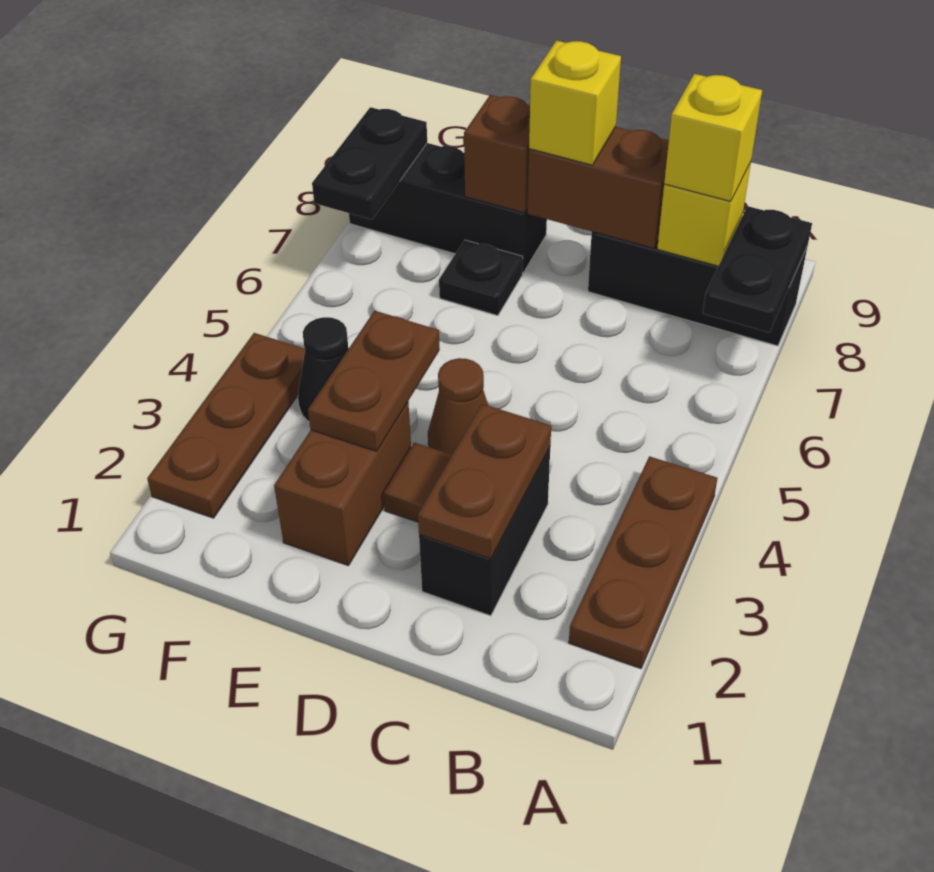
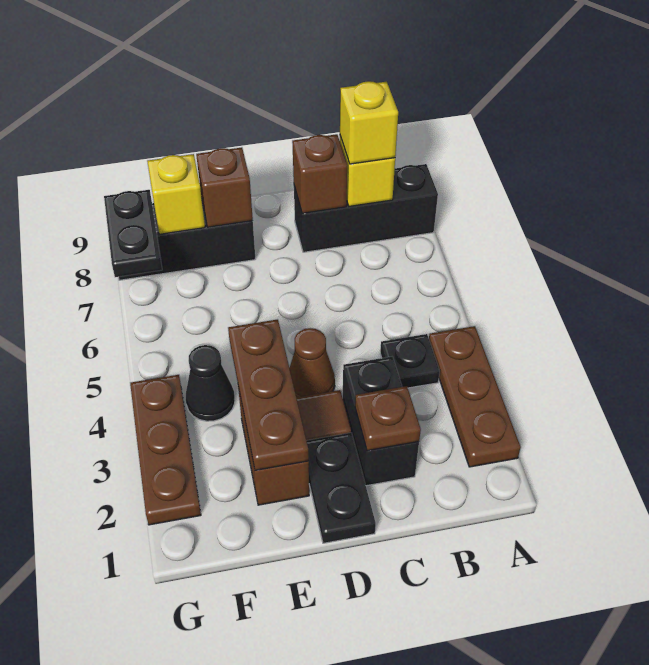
black plate A7:A8 level 2 -> black plate D1:D2 level 1
brown plate C2:C3 level 2 -> brown plate C2 level 2
brown brick C8:D8 level 2 -> brown brick C8 level 2
yellow brick D8 level 3 -> yellow brick F8 level 2
brown plate E3:E4 level 2 -> brown plate E2:E4 level 2
black plate E7 level 1 -> black plate B4 level 1

